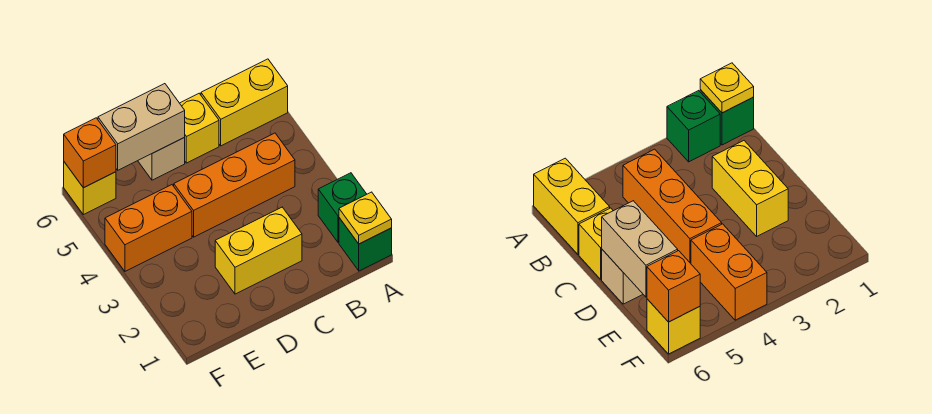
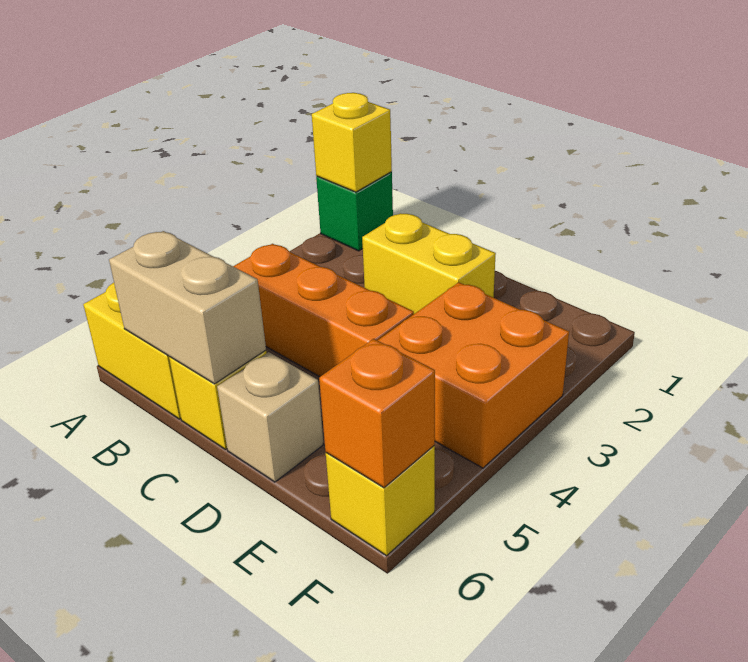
yellow plate A1 level 2 -> yellow brick A1 level 2
green brick A2 level 1 -> none
tan brick D6:E6 level 2 -> tan brick B6:C6 level 2
orange brick E4:F4 level 1 -> orange brick E3:F4 level 1

